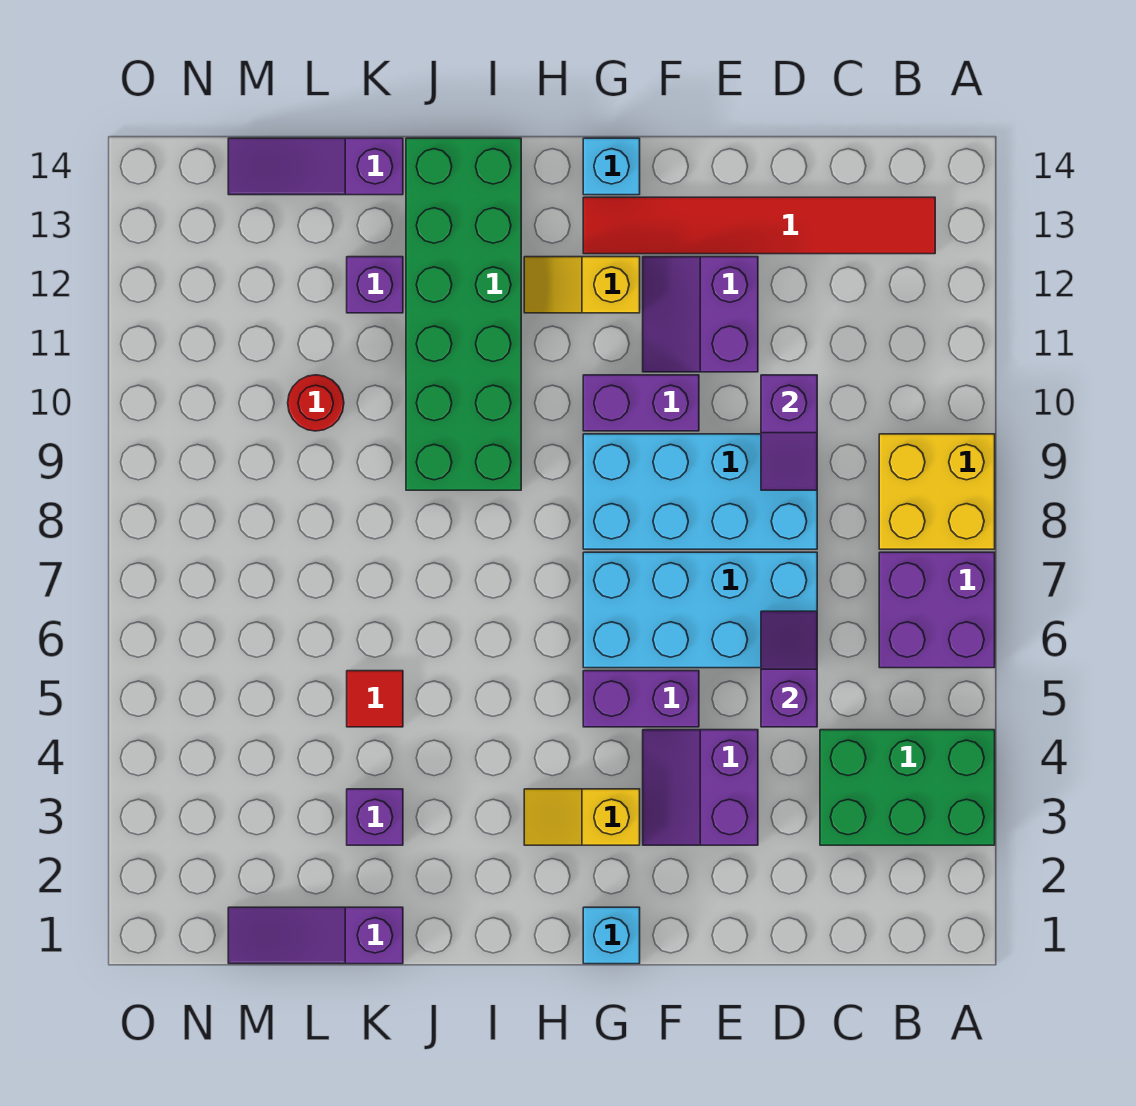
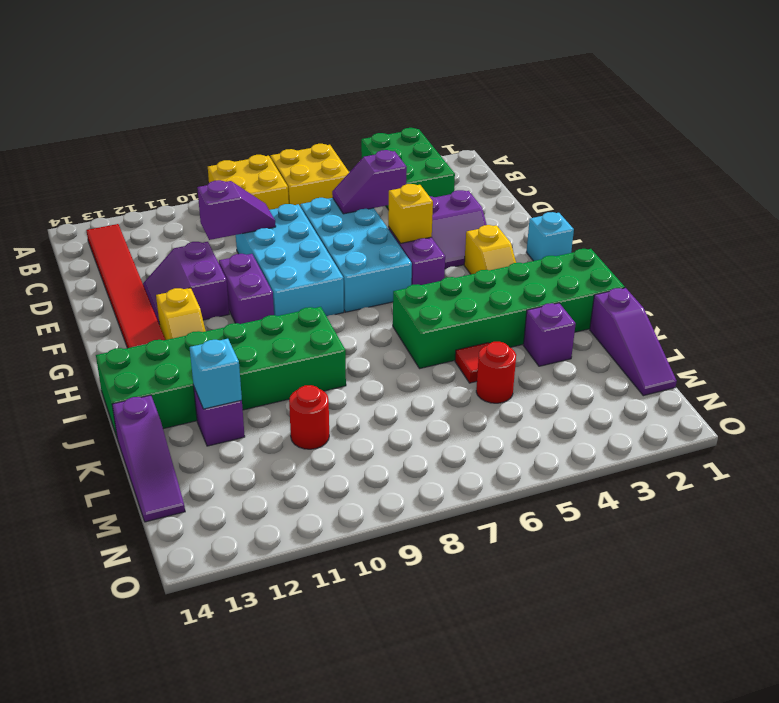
purple brick A6:B7 level 1 -> yellow brick A6:B7 level 1
purple slope E11:F12 level 1 top E -> purple slope E11:F12 level 1 top 11
none -> yellow brick F5 level 2
cyan brick G14 level 1 -> cyan brick K12 level 2
none -> green brick I1:J6 level 1
none -> red round brick L5 level 1

